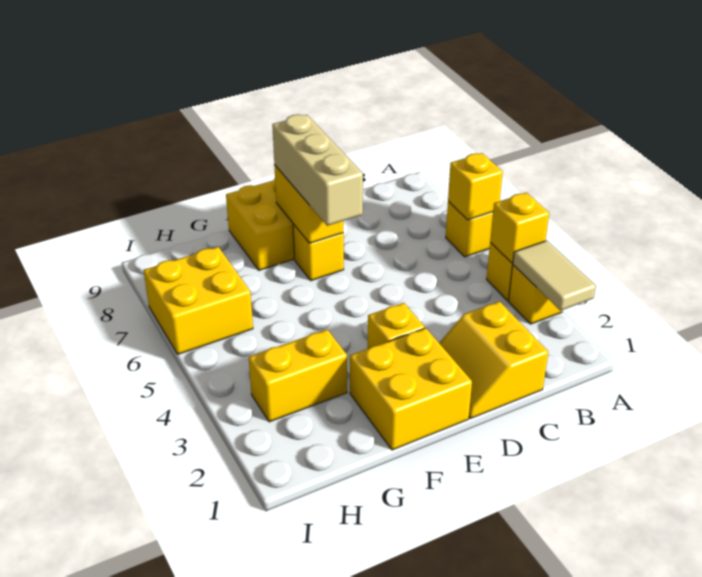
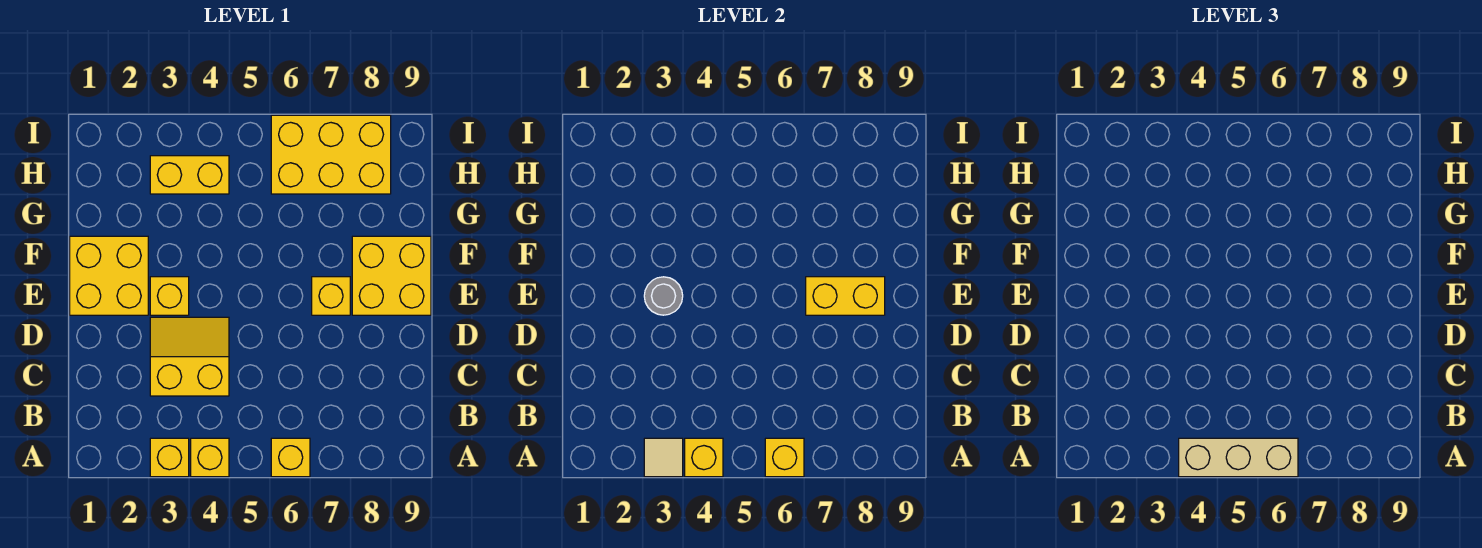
tan tile A2:A3 level 2 -> tan tile A3 level 2
yellow slope C1:D2 level 1 top C -> yellow slope C3:D4 level 1 top C
none -> grey round brick E3 level 2
tan brick E6:E8 level 3 -> tan brick A4:A6 level 3
yellow brick G3:H3 level 1 -> yellow brick H3:H4 level 1
yellow brick H6:I7 level 1 -> yellow brick H6:I8 level 1

